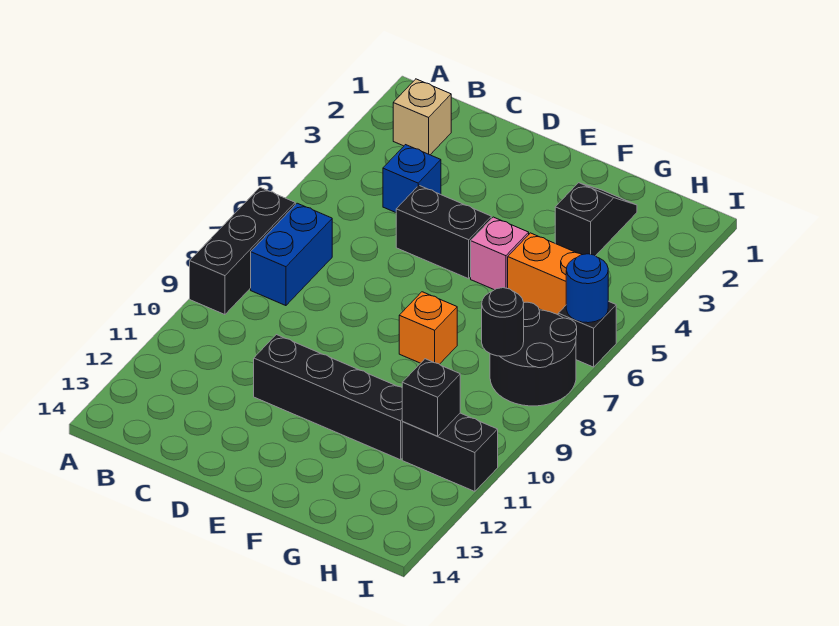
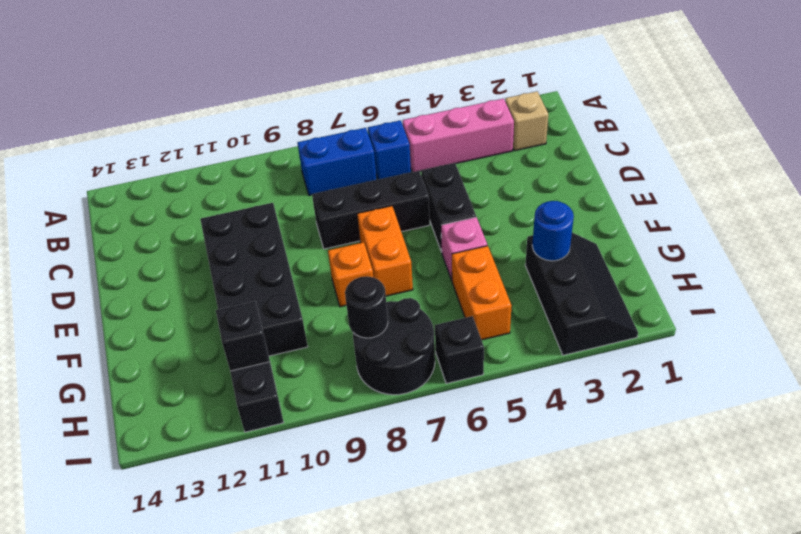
black brick A7:A9 level 1 -> black brick D6:D8 level 1
none -> pink brick B3:B5 level 1
blue brick C4 level 1 -> blue brick B6 level 1
black brick D11:G11 level 1 -> black brick D10:G11 level 1
none -> orange brick E7:F7 level 1
black slope G2:G3 level 1 top 3 -> black slope G2:I3 level 1 top 3
blue round brick I6 level 2 -> blue round brick G3 level 2

